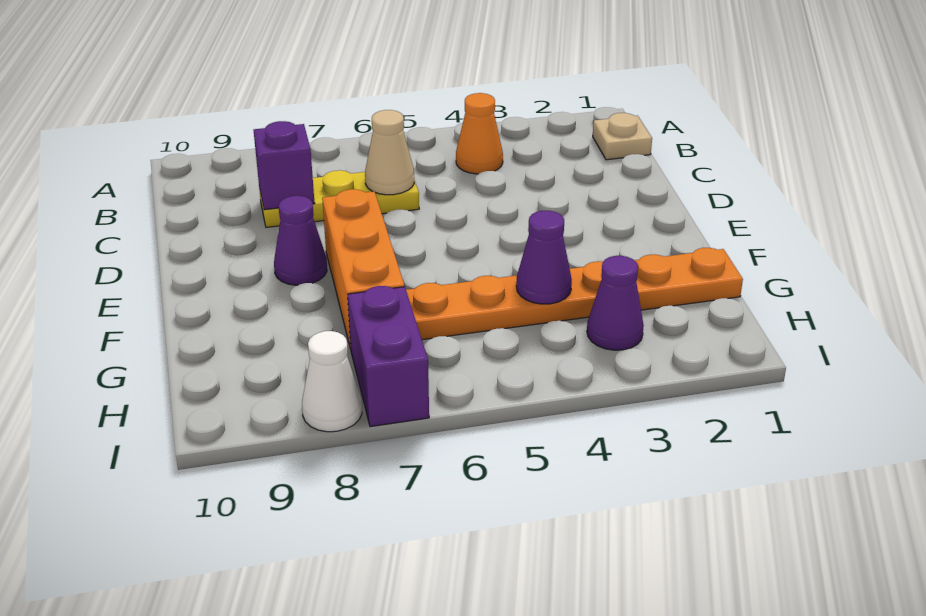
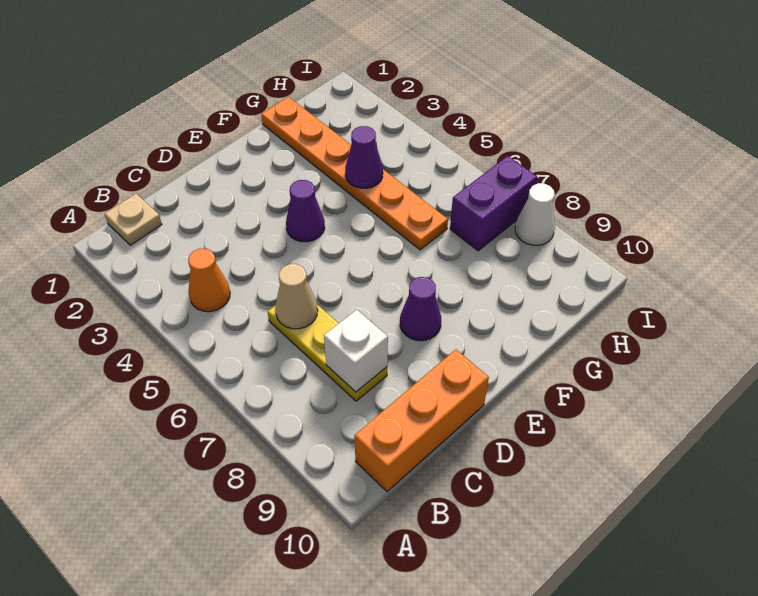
purple brick C8 level 2 -> white brick C8 level 2
orange brick E7:G7 level 1 -> orange brick B10:D10 level 1
purple cone H3 level 1 -> purple cone E4 level 1

